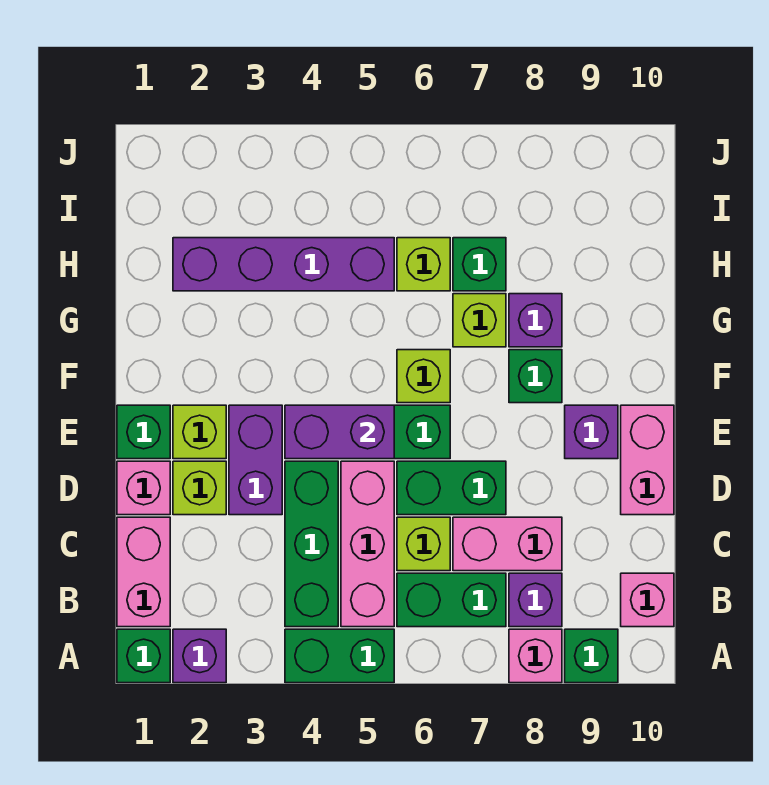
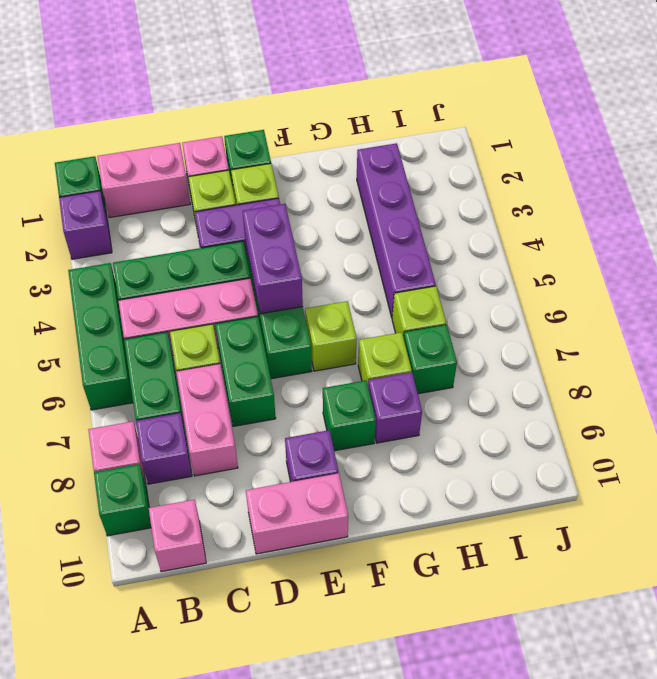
green brick A4:A5 level 1 -> green brick A4:A6 level 1

